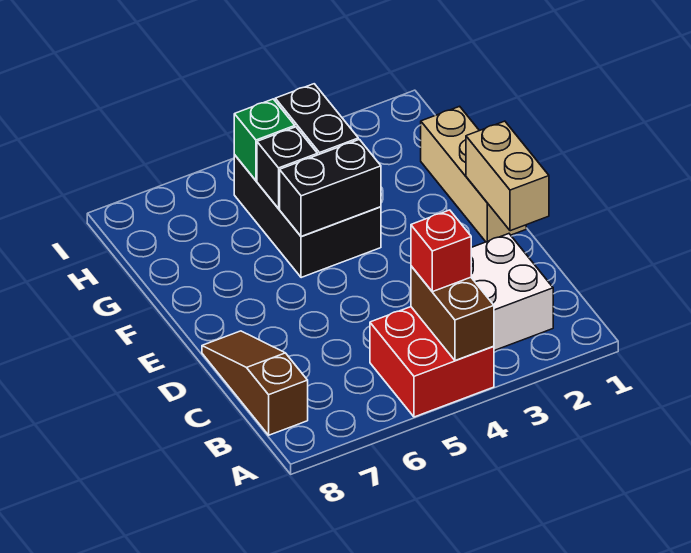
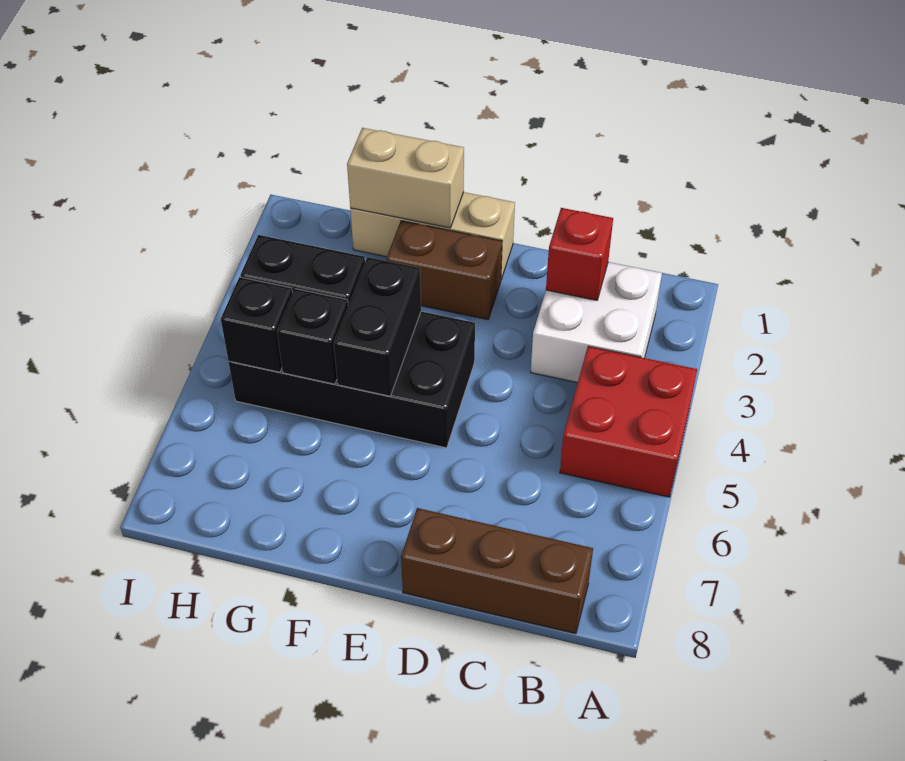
brown brick A4:B4 level 2 -> brown brick E2:F2 level 1
red brick B4 level 3 -> red brick C2 level 2
brown slope B8:D8 level 1 top B -> brown brick B8:D8 level 1
tan brick D1:E1 level 2 -> tan brick F1:G1 level 2
black brick F4:H5 level 1 -> black brick E4:H5 level 1
green brick H5 level 2 -> black brick H5 level 2

